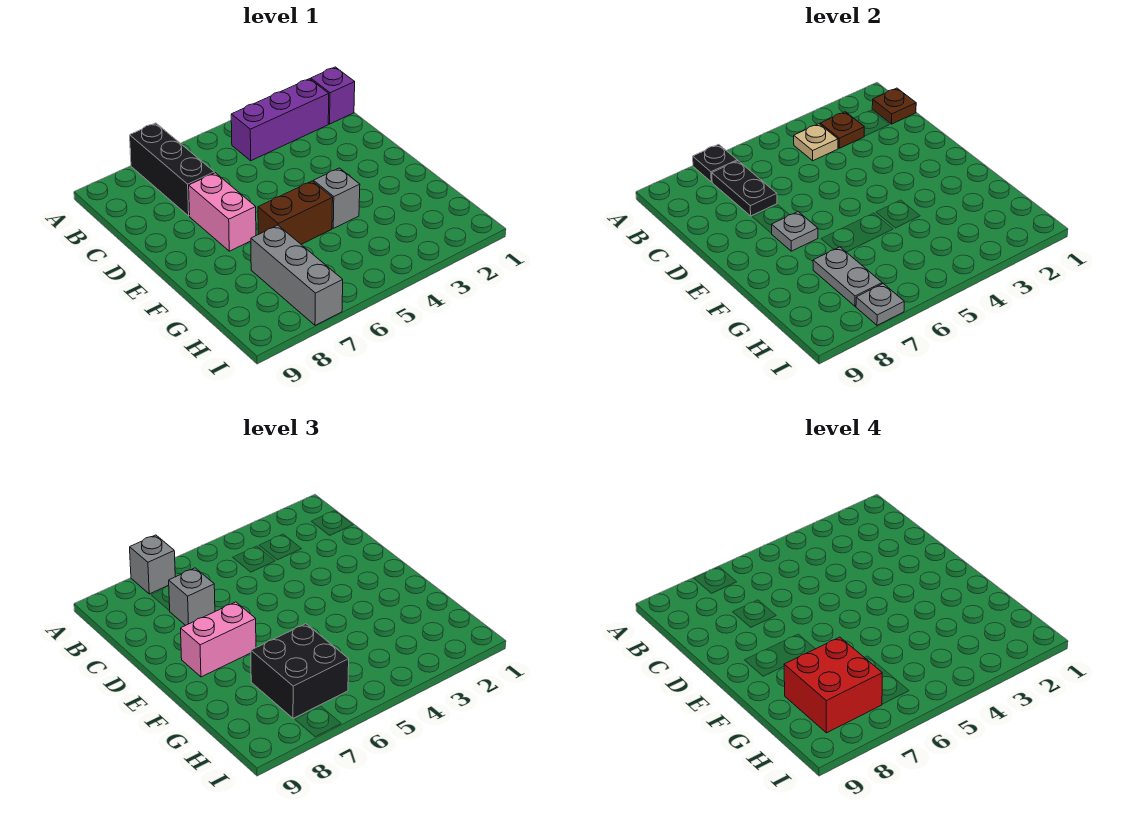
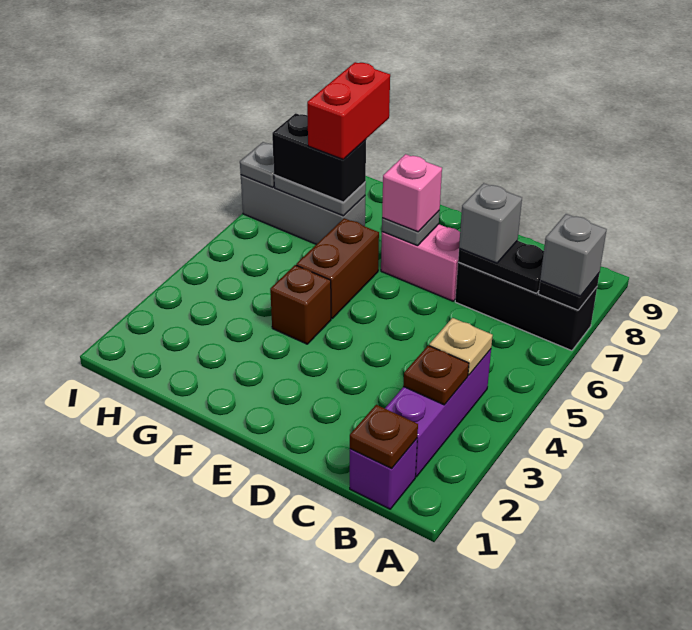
pink brick E7:E8 level 3 -> pink brick E7 level 3
grey brick F4 level 1 -> brown brick F4 level 1
black brick G6:H7 level 3 -> black brick G7:H7 level 3
red brick G7:H8 level 4 -> red brick G7:G8 level 4

